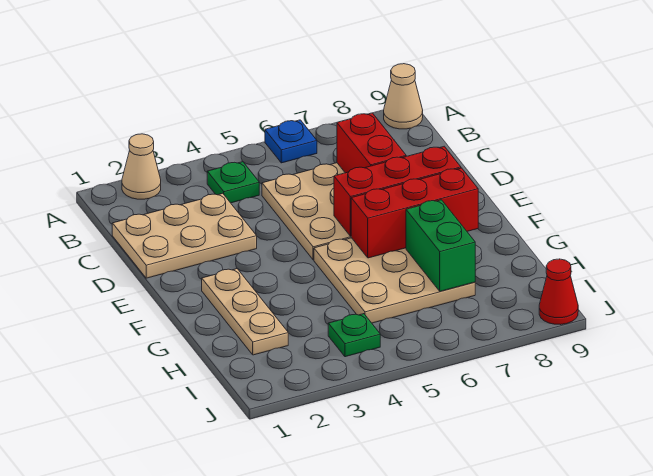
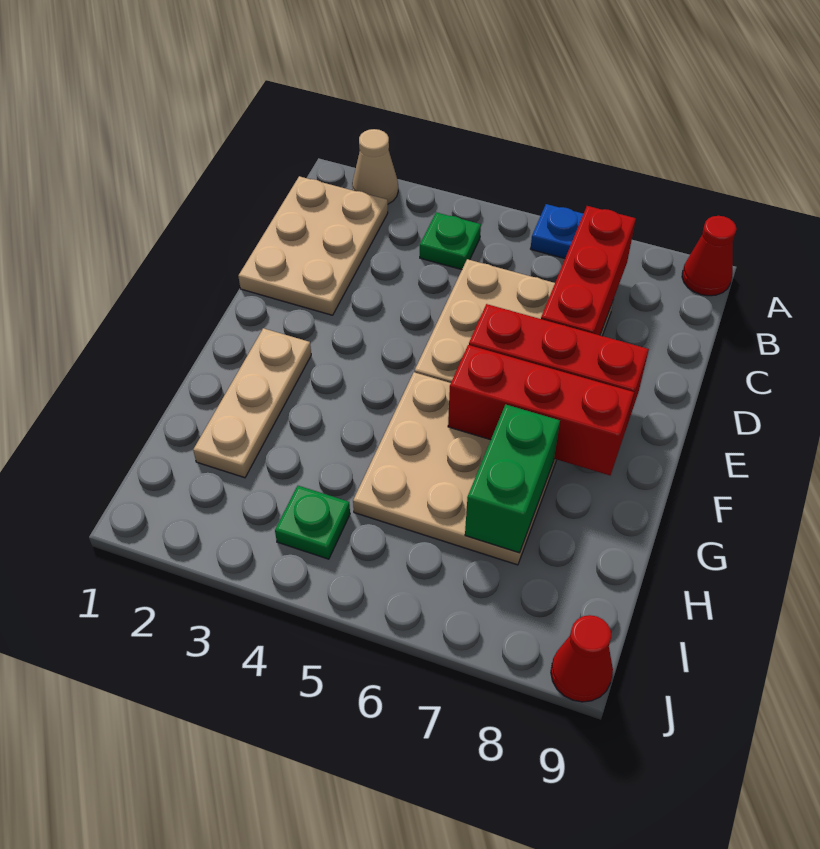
tan cone A9 level 1 -> red cone A9 level 1
tan plate C1:D3 level 1 -> tan plate B1:D2 level 1
red brick C7:D7 level 2 -> red brick B7:D7 level 2

